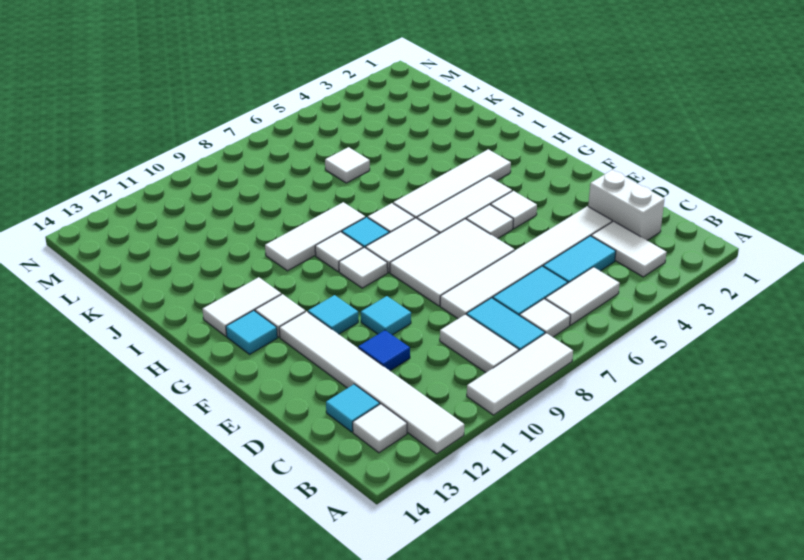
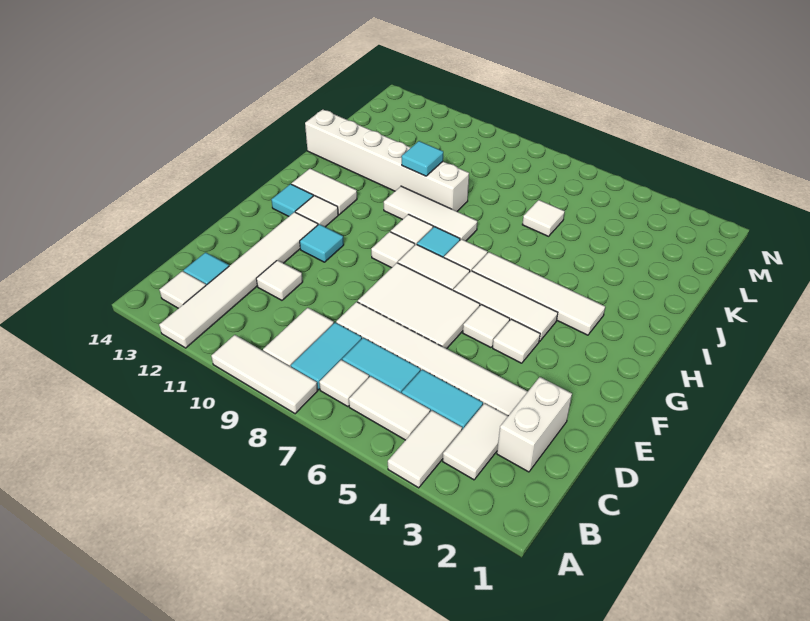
none -> white tile A4:B4 level 1
blue tile D11 level 1 -> white tile D11 level 1
cyan tile E10 level 1 -> cyan tile J10 level 2
none -> white brick J9:J14 level 1

